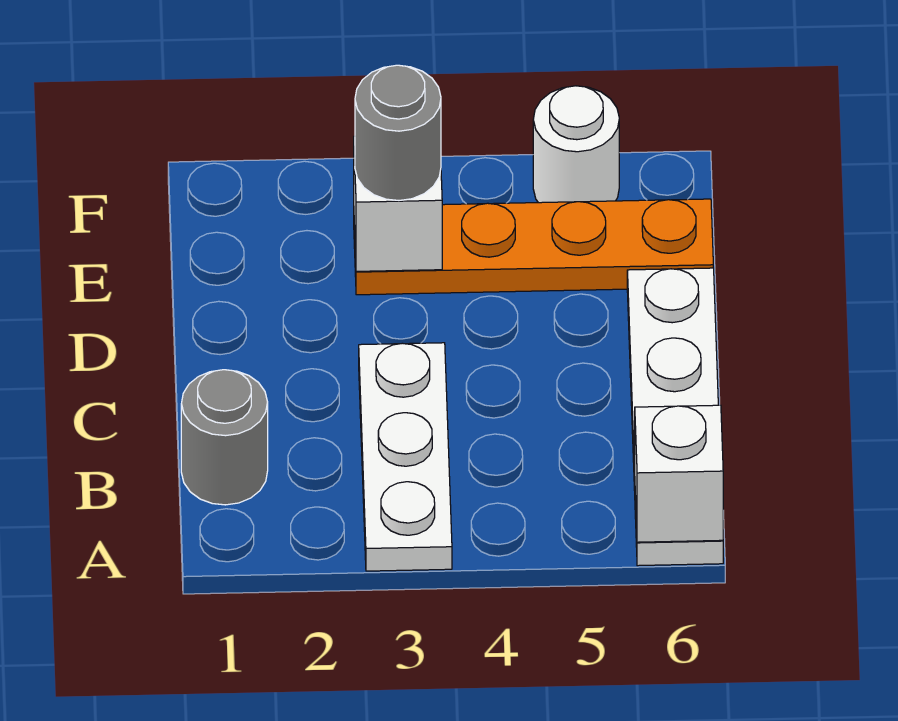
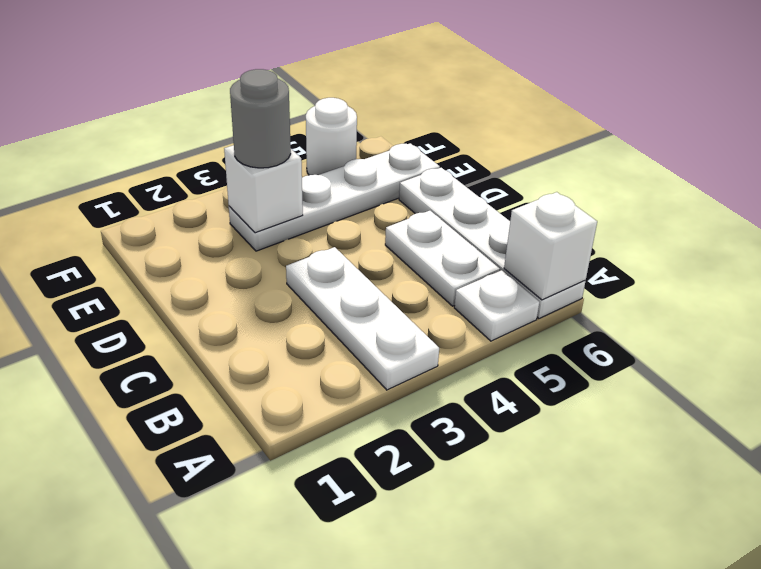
none -> white plate A5 level 1
grey round brick B1 level 1 -> none
none -> white plate B5:C5 level 1
orange plate E3:E6 level 1 -> white plate E3:E6 level 1

